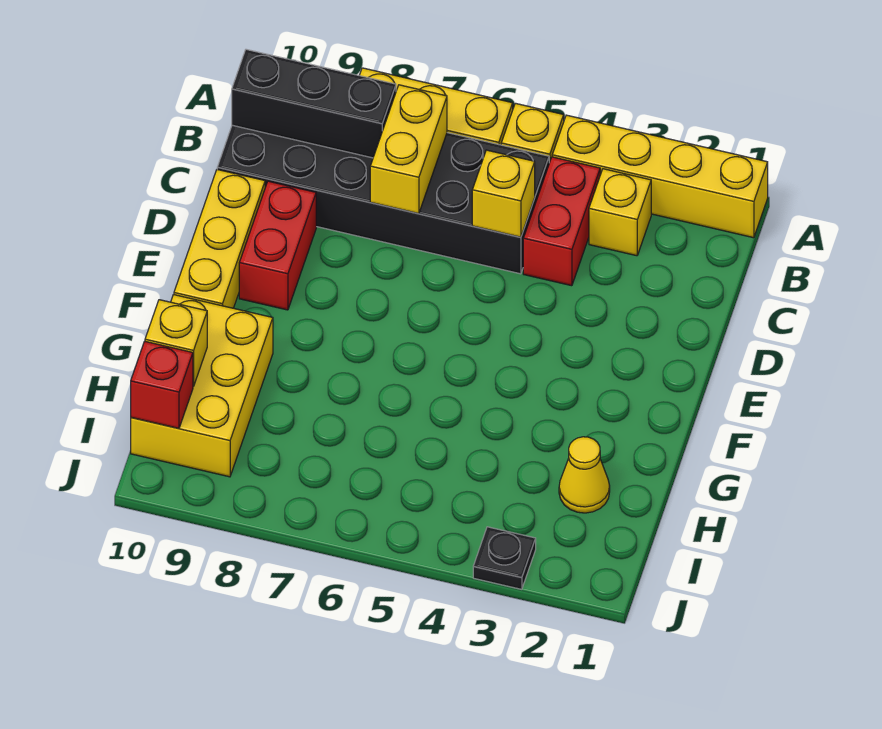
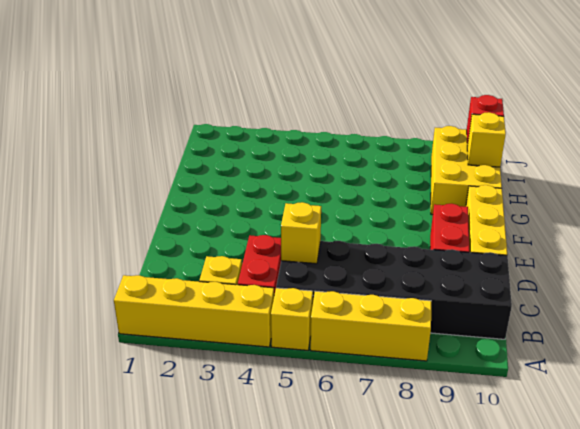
yellow brick B7:C7 level 2 -> none
black brick B8:B10 level 2 -> none
yellow cone H2 level 1 -> none
black plate J3 level 1 -> none

